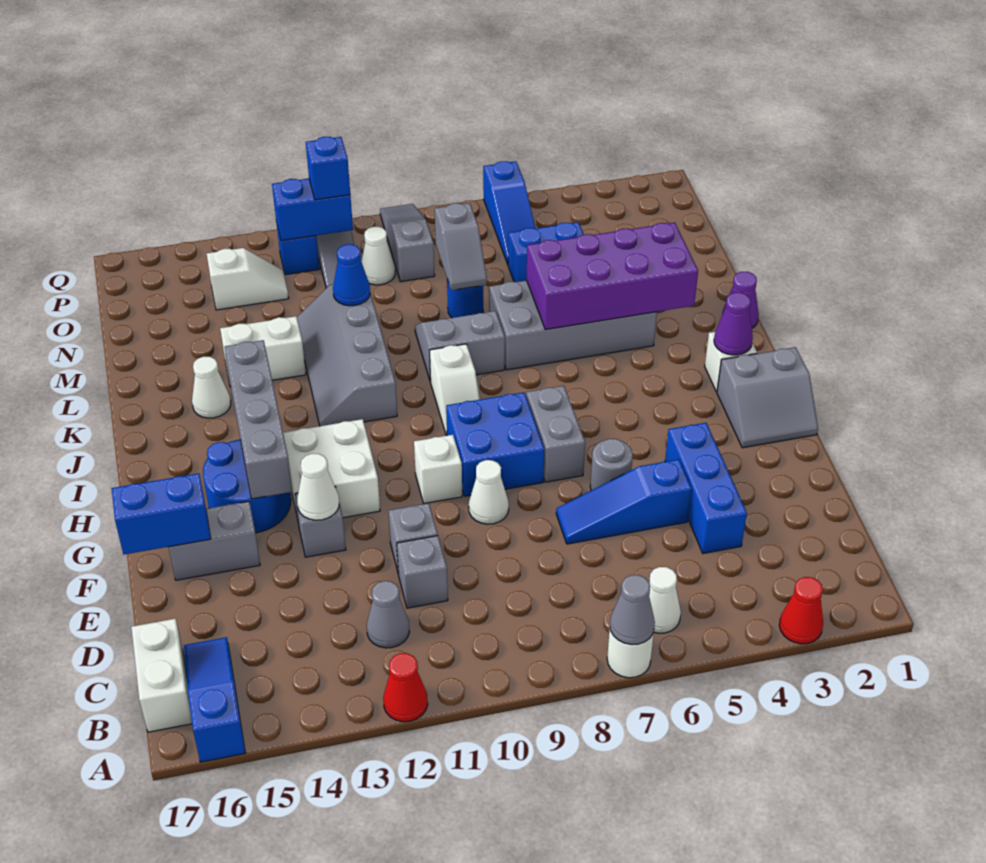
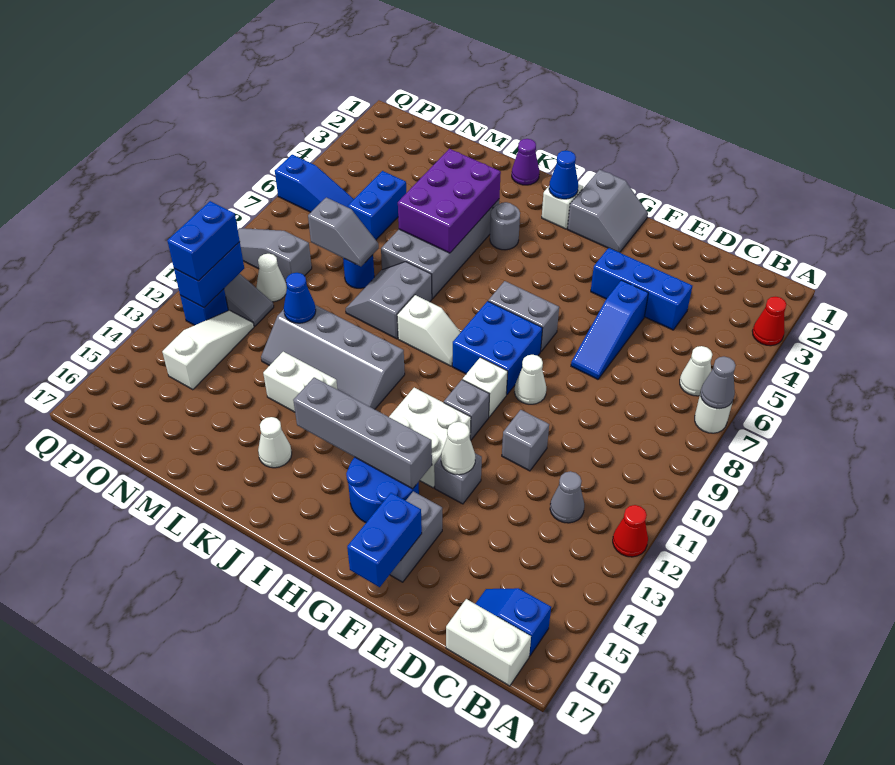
blue slope A16:C16 level 1 top A -> blue slope B16:C16 level 1 top B
grey brick D11 level 1 -> grey brick G11 level 1
grey round brick F6 level 1 -> grey round brick J4 level 1
purple cone I2 level 2 -> blue cone I2 level 2
purple brick K3:L6 level 2 -> purple brick K4:L6 level 2
white brick L13:L14 level 1 -> white brick K13:L13 level 1
white slope O13:O14 level 1 top 14 -> white slope O12:O14 level 1 top 14
blue brick P11 level 3 -> blue brick P11:P12 level 3

